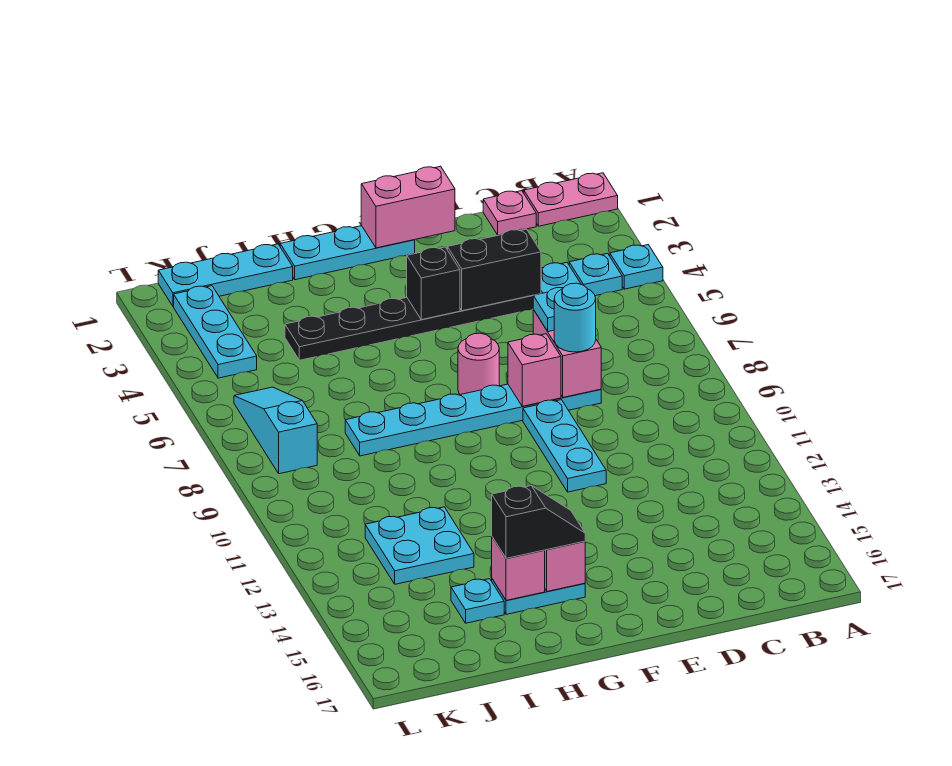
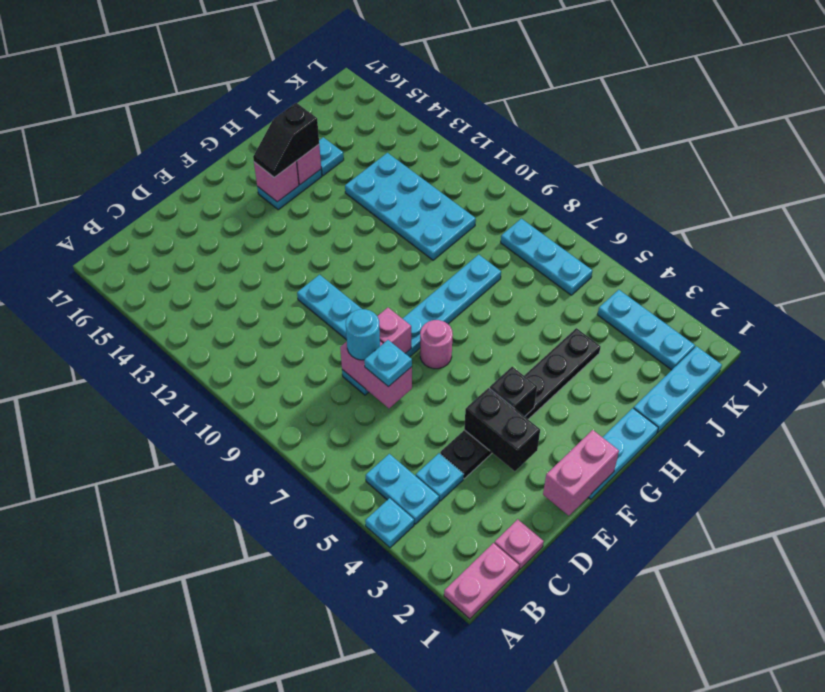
cyan plate B4 level 1 -> cyan plate B4:B5 level 1
black brick D4:E4 level 2 -> black brick E3:E4 level 2
cyan plate I12:J13 level 1 -> cyan plate I10:J13 level 1
cyan slope K6:K8 level 1 top 8 -> cyan plate K6:K8 level 1

